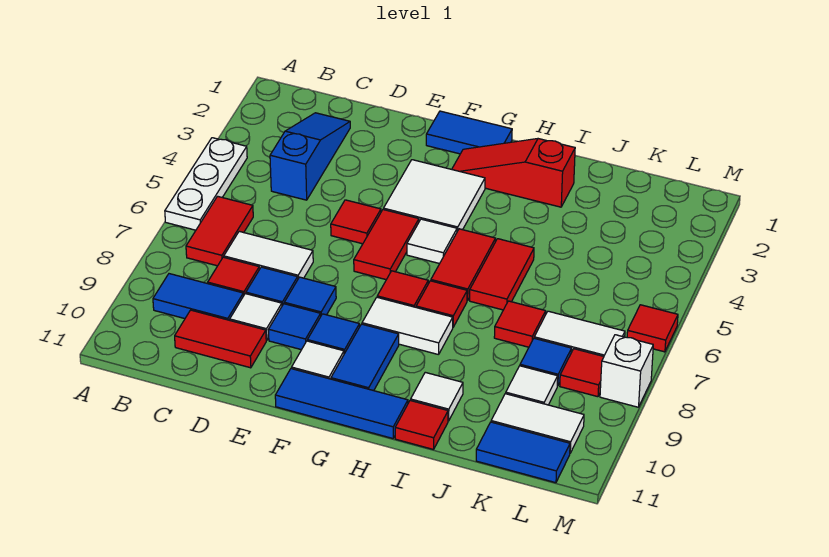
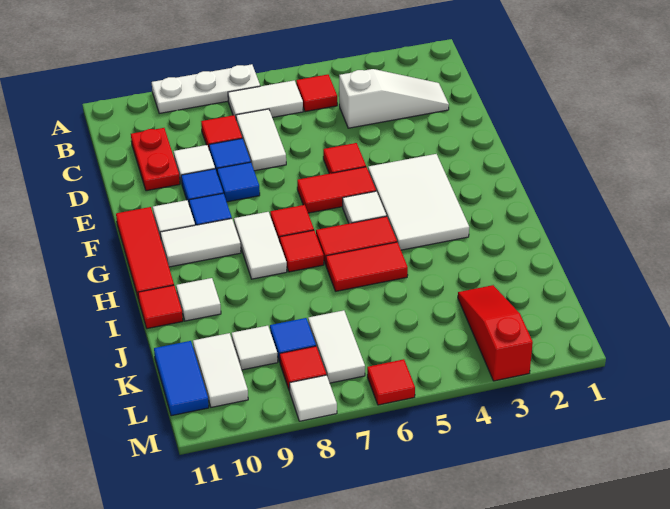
white plate A4:A6 level 1 -> white plate A7:A9 level 1
red tile B6:B7 level 1 -> white tile B6:B7 level 1
blue tile B9:C9 level 1 -> none
blue slope C2:C4 level 1 top 4 -> white slope C2:C4 level 1 top 4
red tile C10:D10 level 1 -> red plate C10:D10 level 1
blue tile F1:G1 level 1 -> none
white tile F3:G4 level 1 -> white tile F3:H4 level 1
blue tile F11:H11 level 1 -> red tile F11:H11 level 1
red slope G2:I2 level 1 top I -> red slope K3:M3 level 1 top M
blue tile G9:G10 level 1 -> white tile G9:G10 level 1
red tile J7 level 1 -> red tile B5 level 1
white brick M8 level 1 -> white tile M8 level 1

